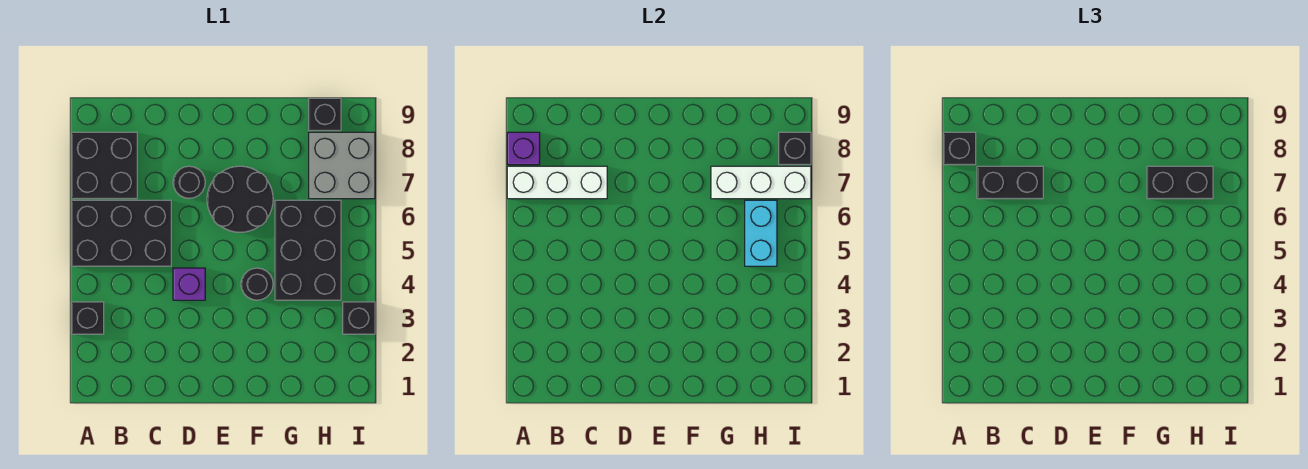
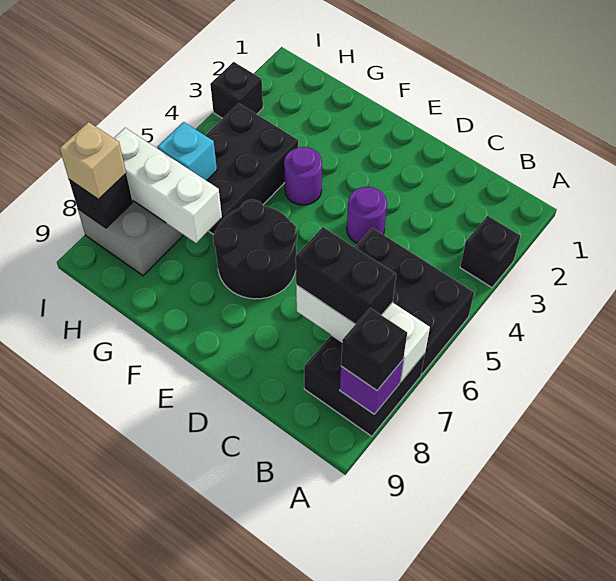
purple brick D4 level 1 -> purple round brick D4 level 1
black round brick D7 level 1 -> none
black round brick F4 level 1 -> purple round brick F4 level 1
black brick G7:H7 level 3 -> none
cyan brick H5:H6 level 2 -> cyan brick H6 level 2
black brick H9 level 1 -> none
none -> tan brick I8 level 3

